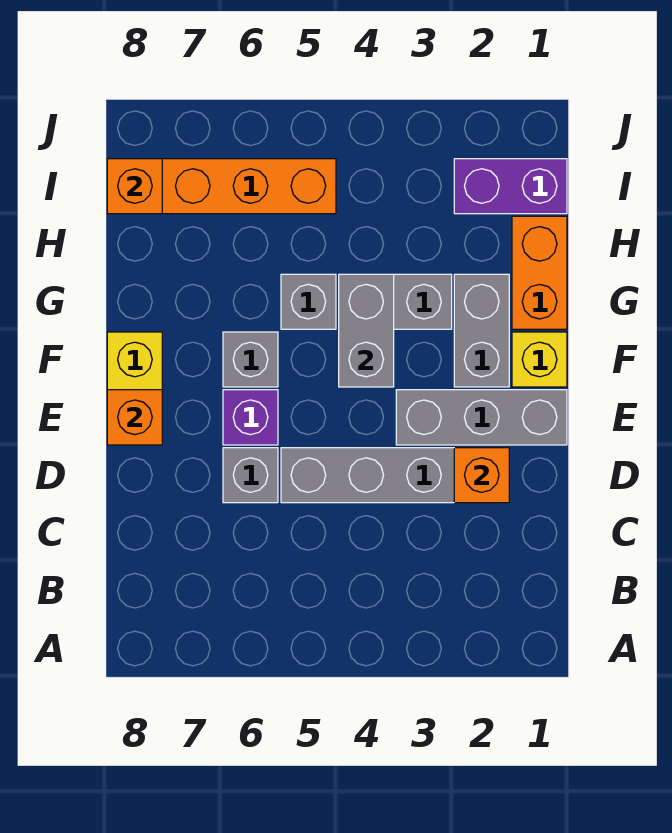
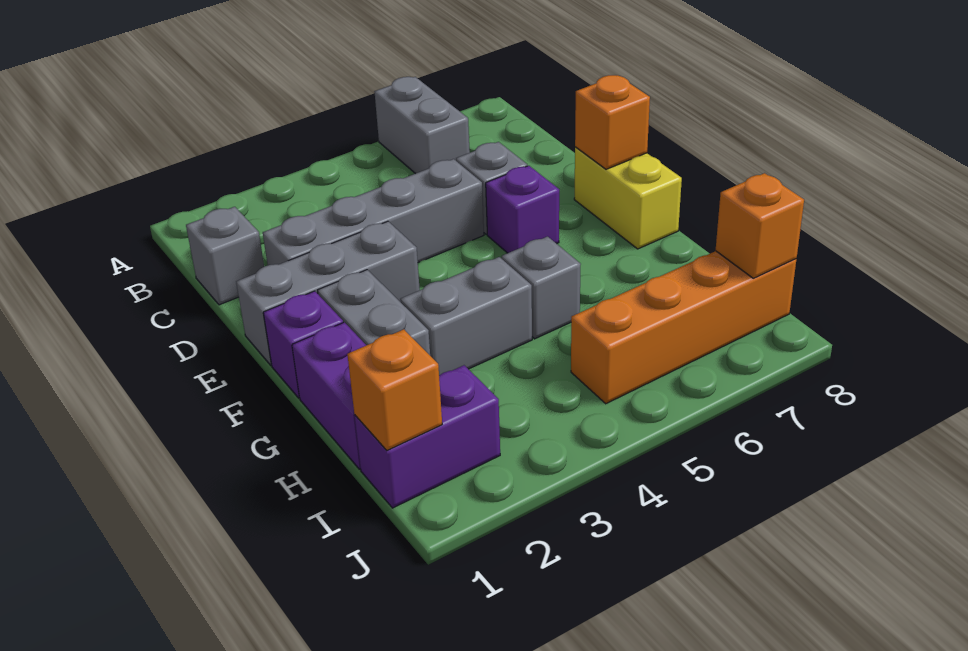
orange brick D2 level 2 -> orange brick I1 level 2
yellow brick F1 level 1 -> purple brick F1 level 1
grey brick F4:G4 level 2 -> grey brick A6:B6 level 1
grey brick F6 level 1 -> grey brick C1 level 1
orange brick G1:H1 level 1 -> purple brick G1:H1 level 1

